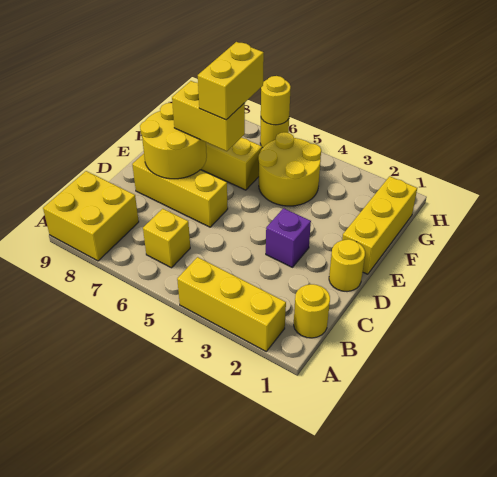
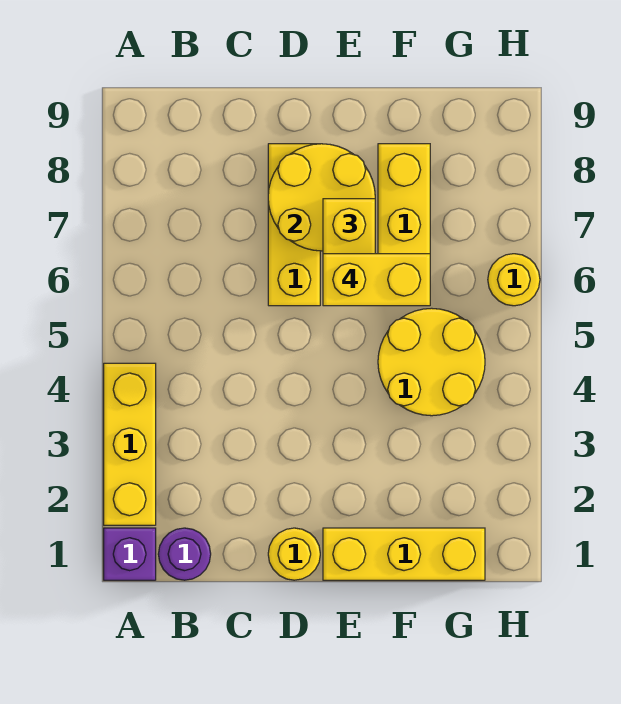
yellow brick A8:B9 level 1 -> none
yellow round brick B1 level 1 -> purple round brick B1 level 1
yellow brick B6 level 1 -> none
purple brick D3 level 1 -> purple brick A1 level 1
yellow round brick H6 level 2 -> none

